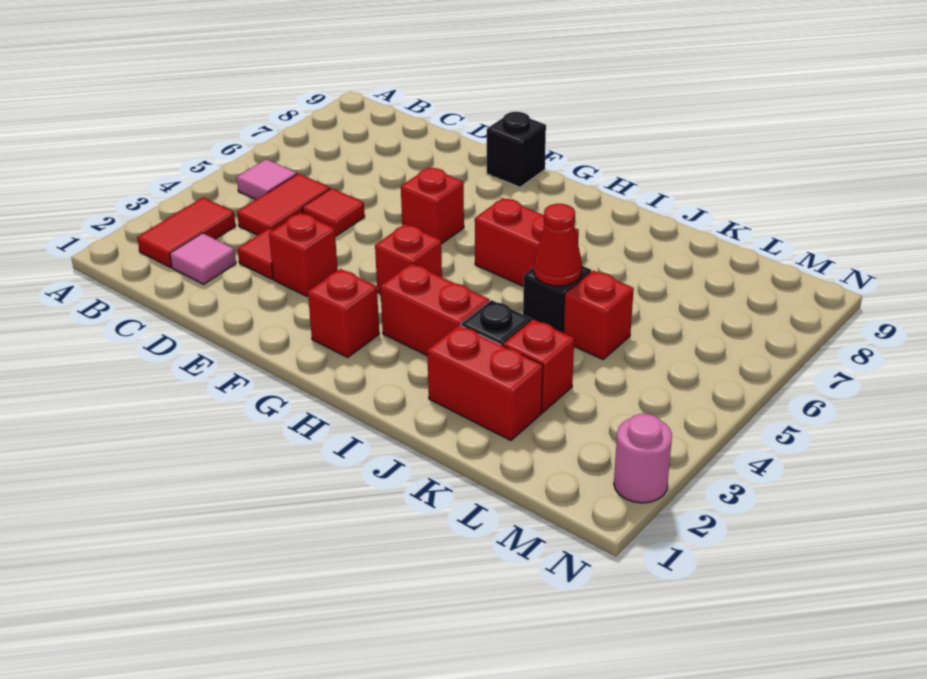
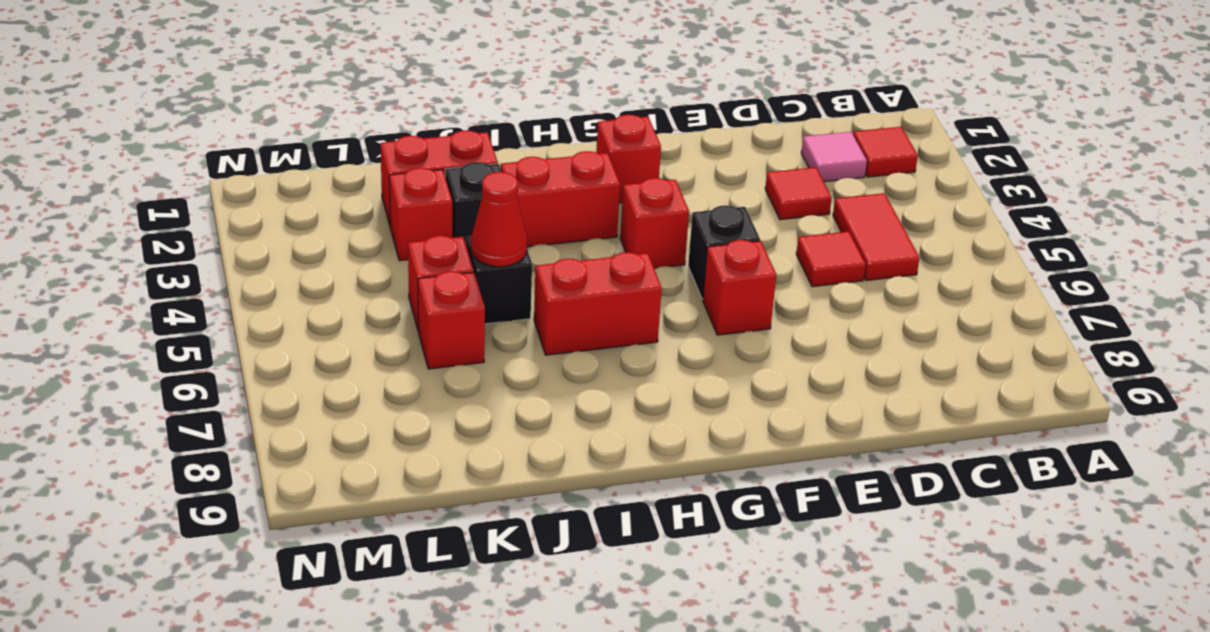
red tile B2:B3 level 1 -> red tile B2 level 1
pink tile B5 level 1 -> none
red brick E3 level 1 -> red brick K6 level 1
black brick F9 level 1 -> black brick F5 level 1
pink round brick N2 level 1 -> none

